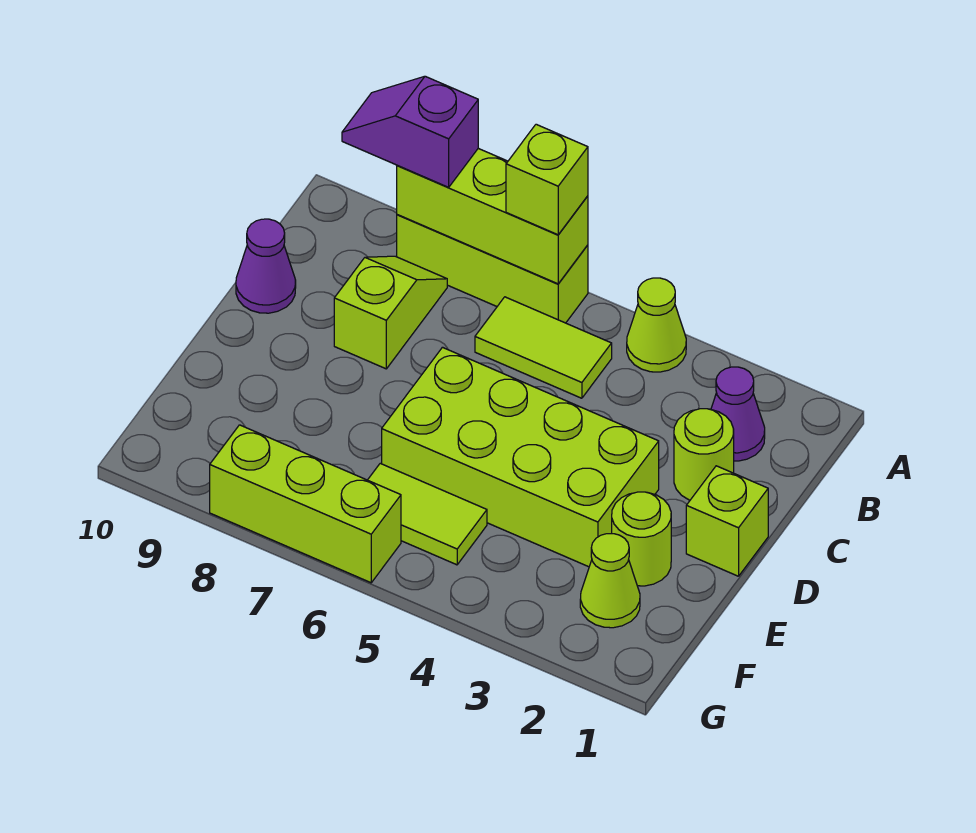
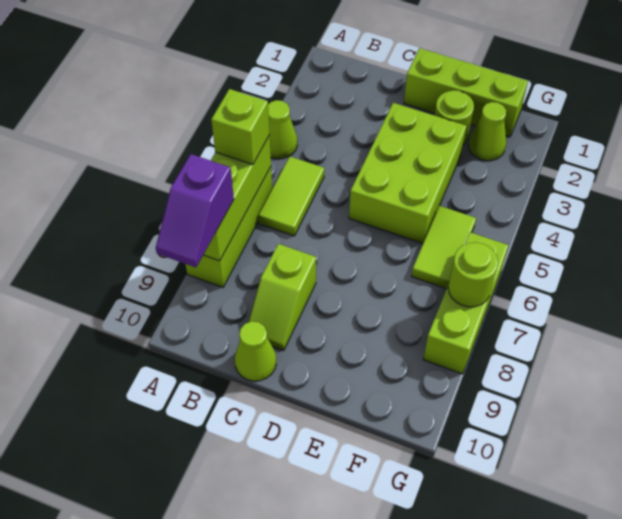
purple cone B2 level 1 -> none
lime slope B8:C8 level 1 top C -> lime slope C8:C9 level 1 top 8
lime round brick C2 level 1 -> lime round brick G7 level 2
purple cone C10 level 1 -> lime cone C10 level 1
lime brick D1 level 1 -> lime brick D1:F1 level 1
lime brick D3:E6 level 1 -> lime brick D3:E5 level 1

